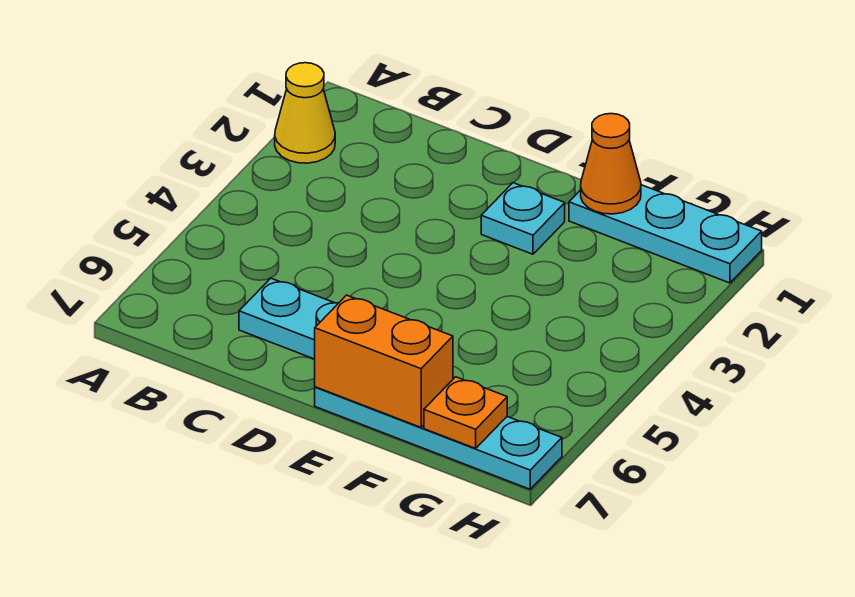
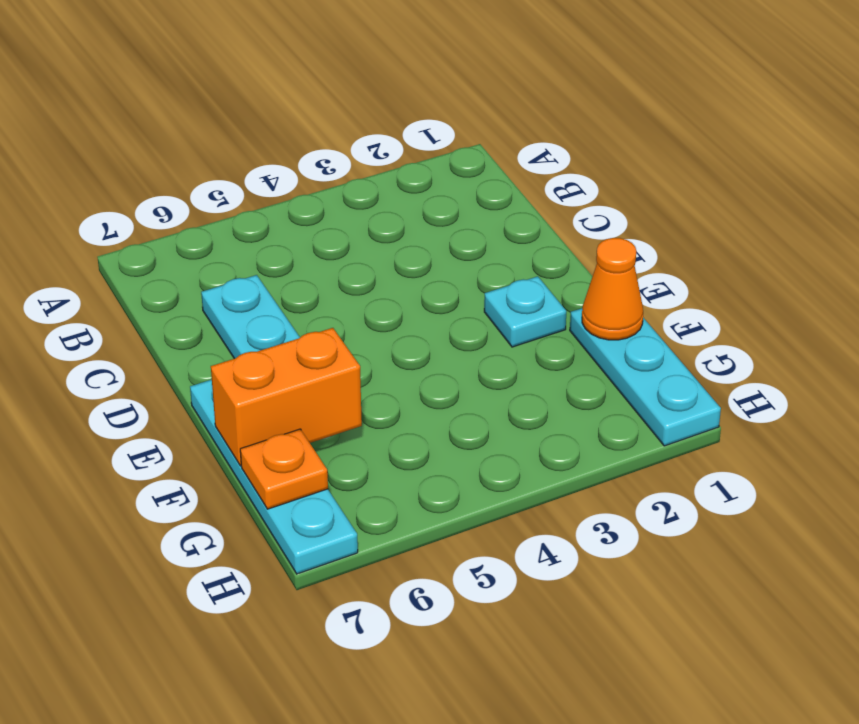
yellow cone A2 level 1 -> none
orange brick E7:F7 level 2 -> orange brick F6:F7 level 2

